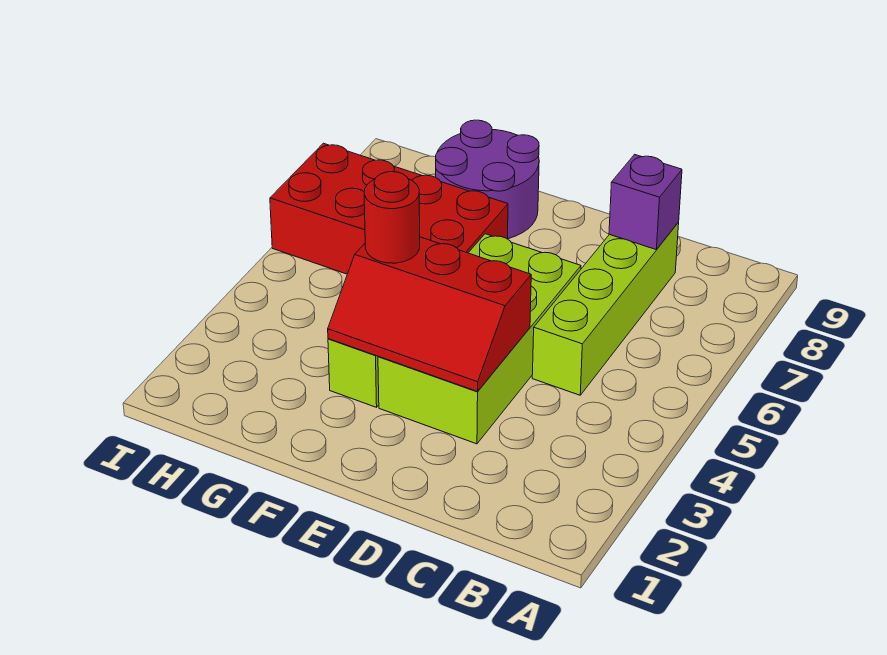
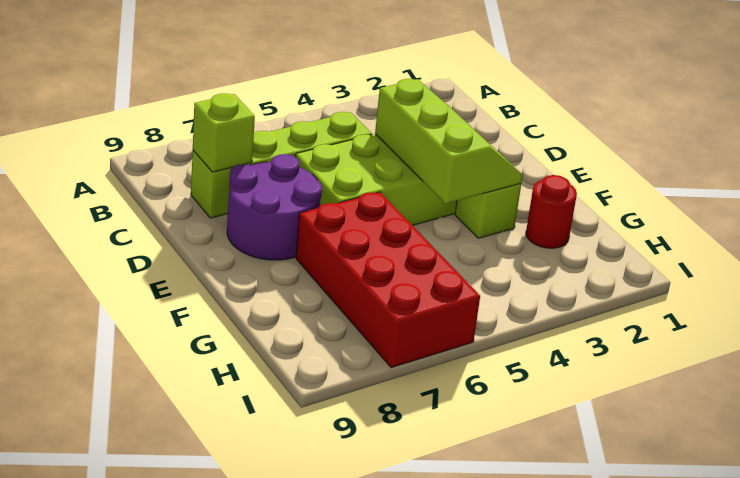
purple brick C8 level 2 -> lime brick C8 level 2
red slope D3:F4 level 2 top 4 -> lime slope D3:F4 level 2 top 4
red round brick F4 level 3 -> red round brick G2 level 1
purple round brick F8:G9 level 1 -> purple round brick D7:E8 level 1

